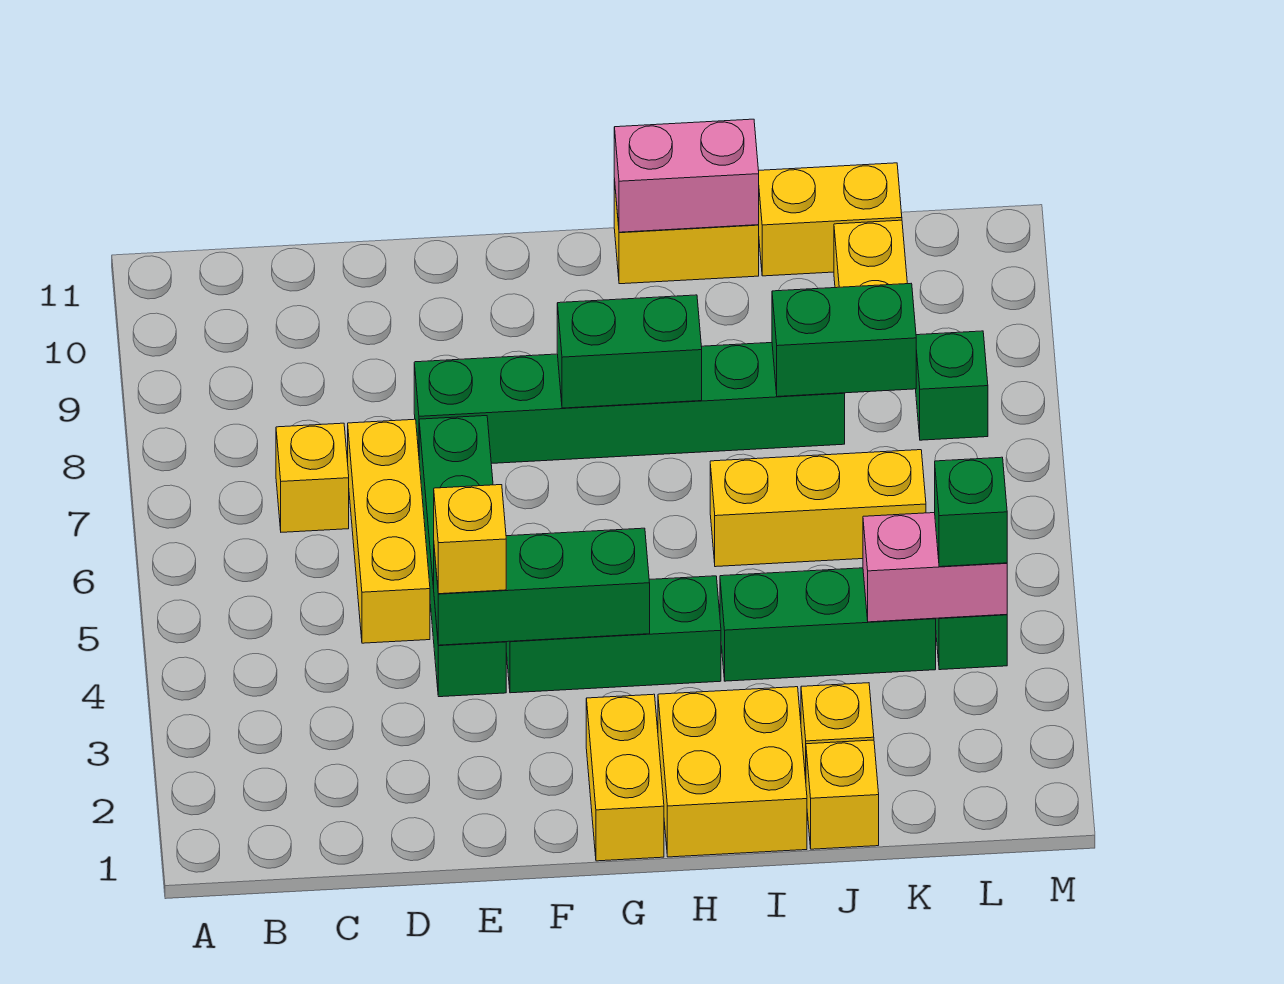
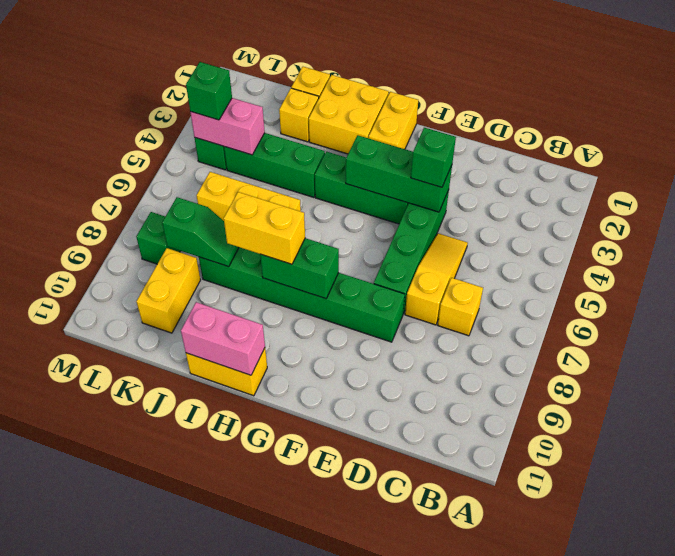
yellow brick D5:D7 level 1 -> yellow slope D5:D7 level 1 top 7
yellow brick E4 level 3 -> green brick E4 level 3
green brick J8:K8 level 2 -> green slope J8:K8 level 2 top K
yellow brick J11:K11 level 1 -> yellow brick H8:I8 level 3

